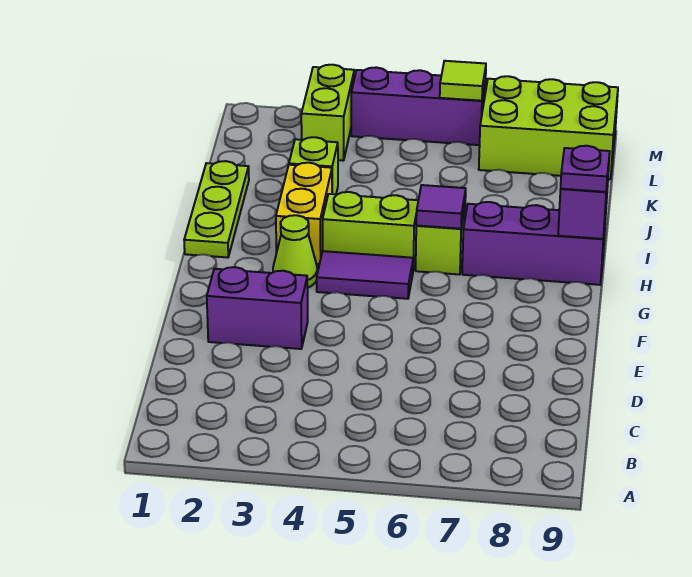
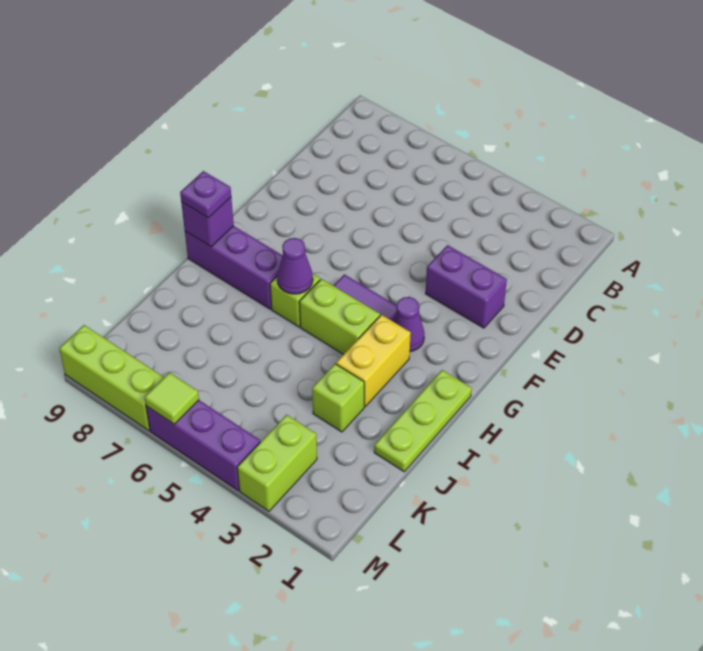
lime cone G3 level 1 -> purple cone G3 level 1
purple tile H6 level 2 -> purple cone H6 level 2
lime brick L7:M9 level 1 -> lime brick M7:M9 level 1

